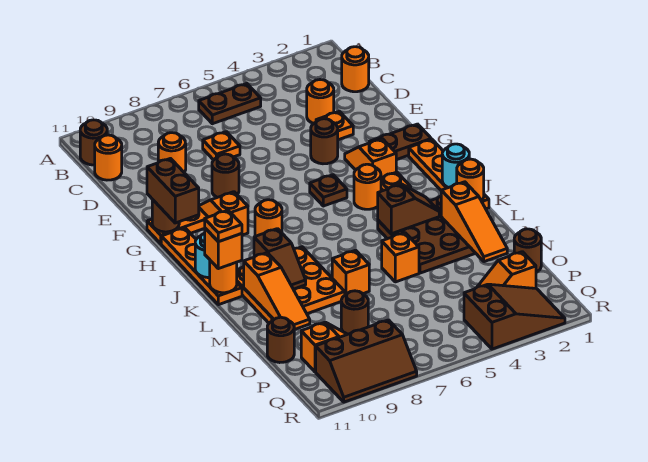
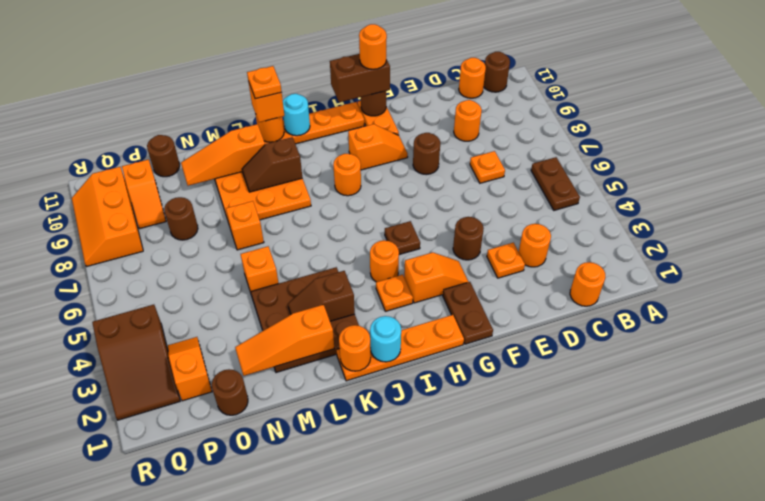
none -> orange round brick G11 level 4
brown slope K3:K4 level 2 top 4 -> brown slope K3:L3 level 2 top K
brown slope Q8:R10 level 1 top Q -> orange slope Q8:R10 level 1 top Q

